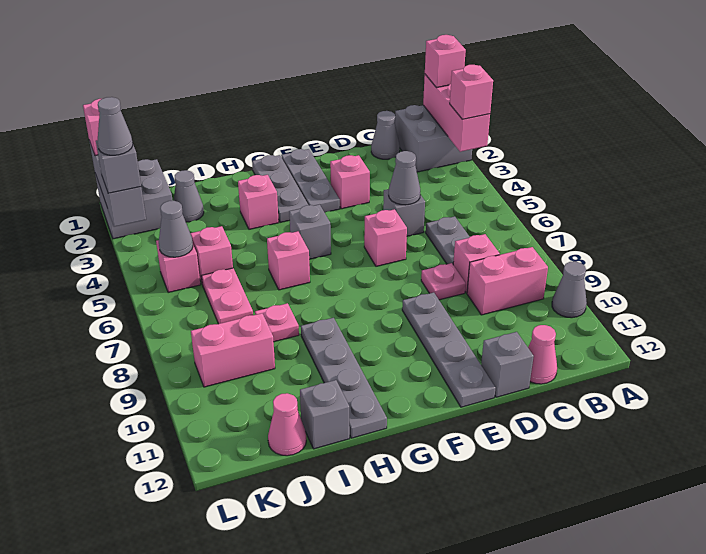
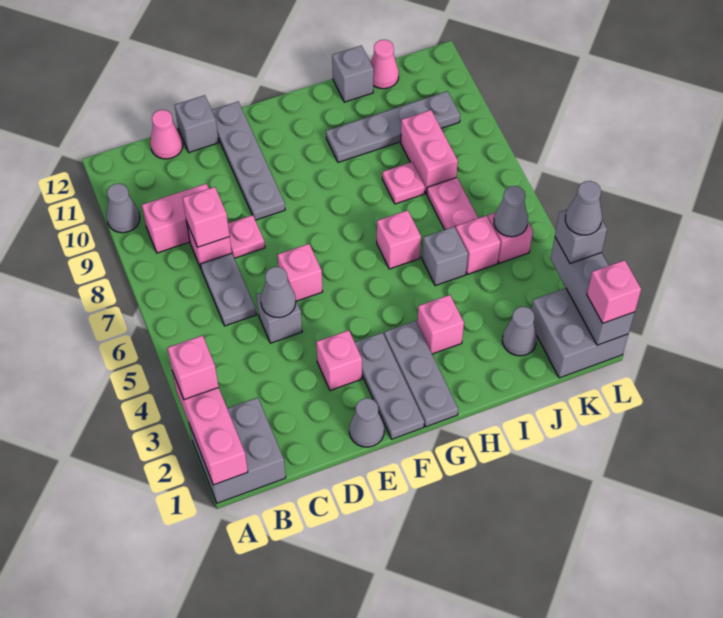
pink brick A1 level 3 -> pink brick C8 level 2
grey cone C1 level 1 -> grey cone E1 level 1
grey brick G5 level 1 -> grey brick I5 level 1
grey plate H9:H12 level 1 -> grey plate H10:K10 level 1
pink brick J9:K9 level 1 -> pink brick J8:J9 level 1

